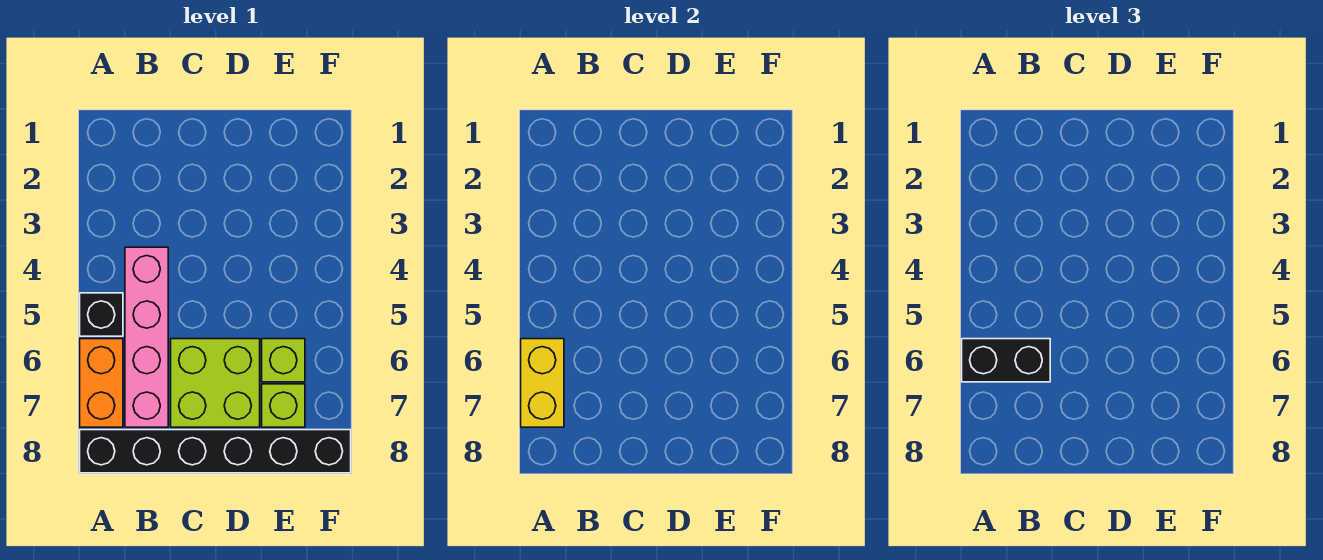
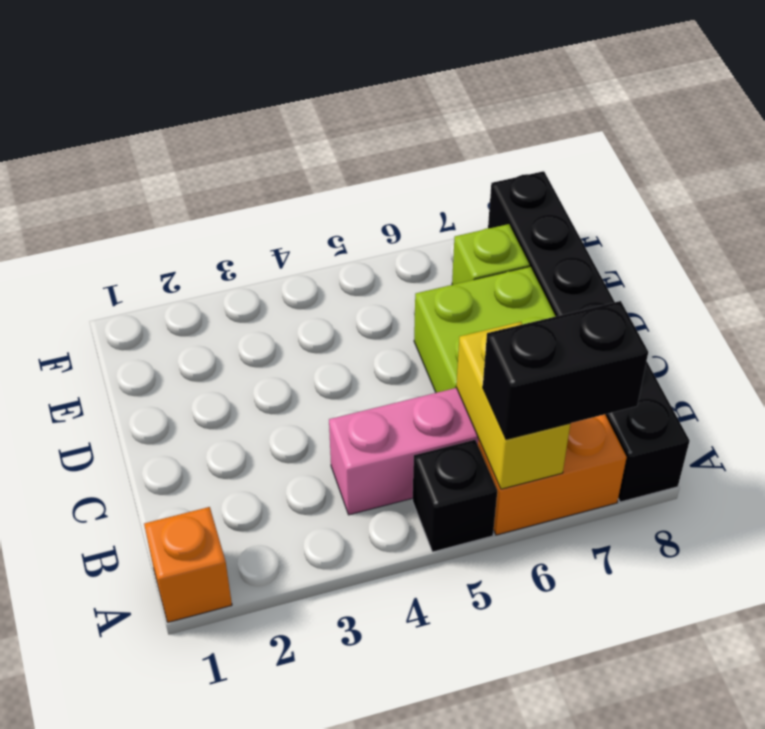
none -> orange brick A1 level 1
yellow brick A6:A7 level 2 -> yellow brick A6:B6 level 2
black brick A6:B6 level 3 -> black brick A6:A7 level 3
lime brick E6 level 1 -> none

